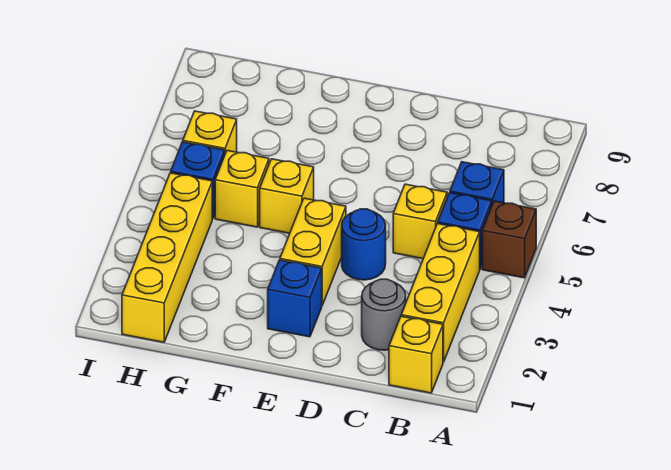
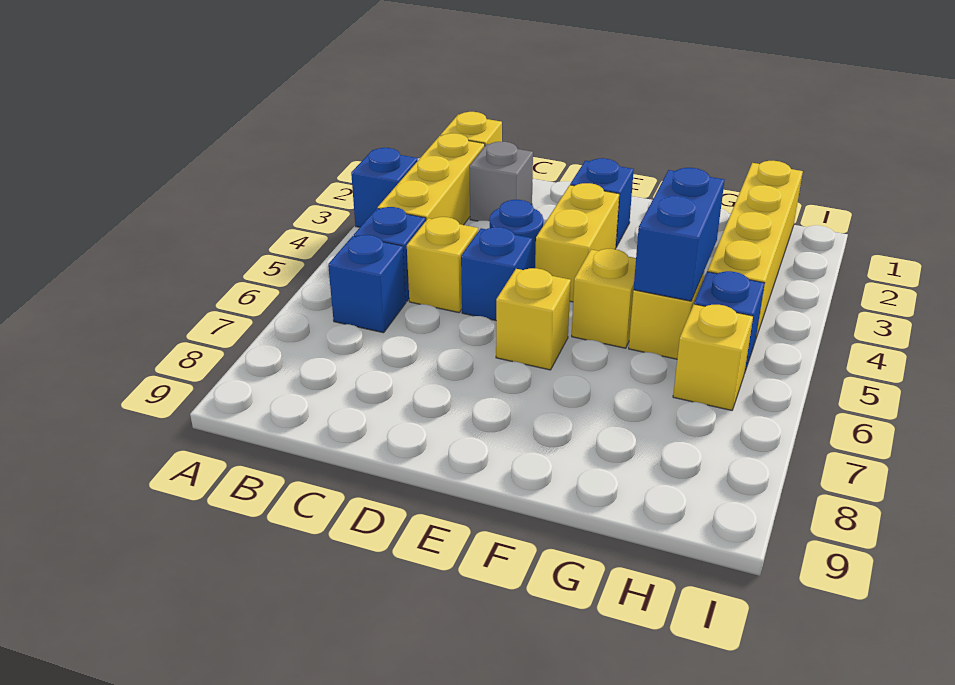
none -> blue brick A3 level 1
brown brick A5 level 1 -> none
grey round brick C2 level 1 -> grey brick C2 level 1
none -> blue brick D5 level 1
none -> yellow brick E6 level 1
none -> blue brick G4:G5 level 2

